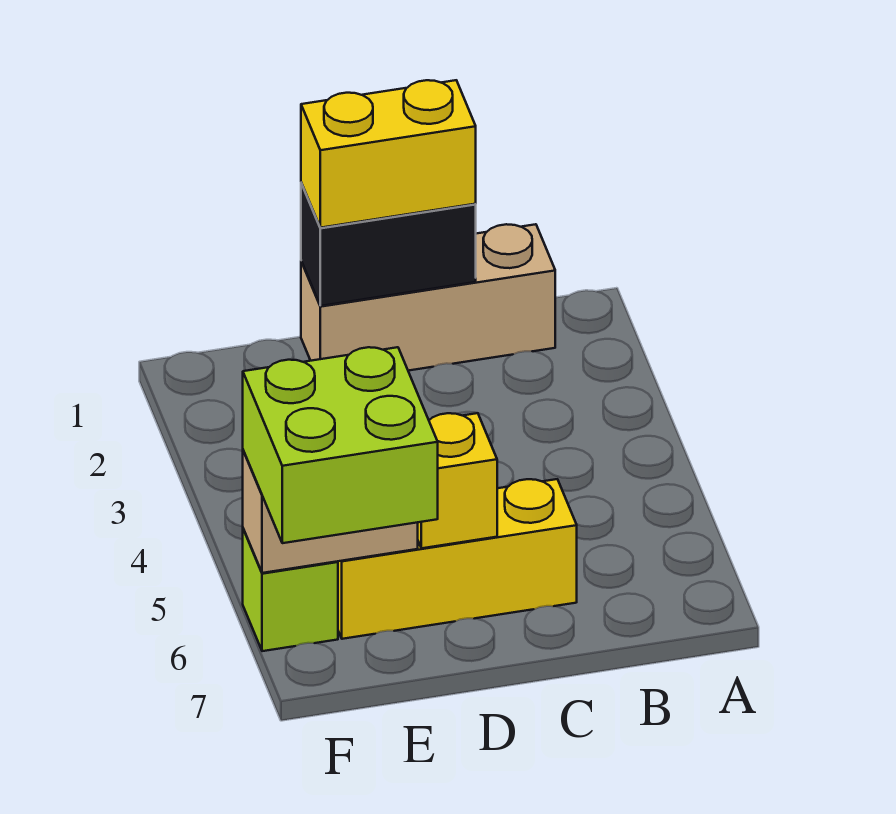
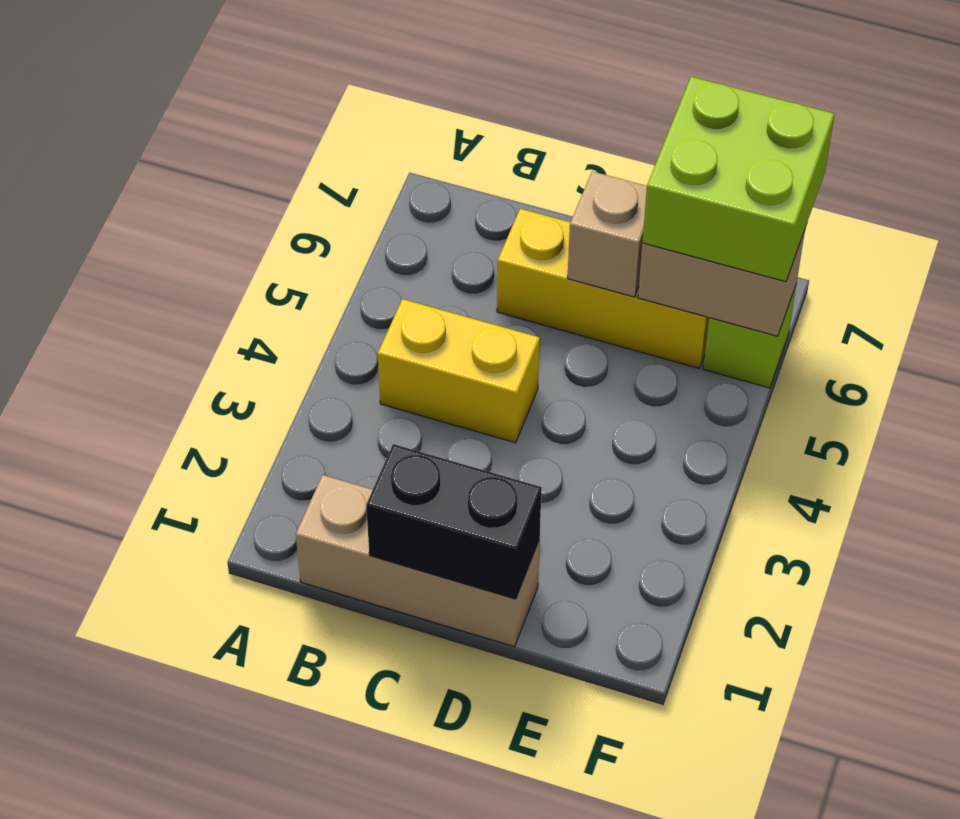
yellow brick C1:D1 level 3 -> yellow brick B4:C4 level 1
yellow brick D6 level 2 -> tan brick D6 level 2

